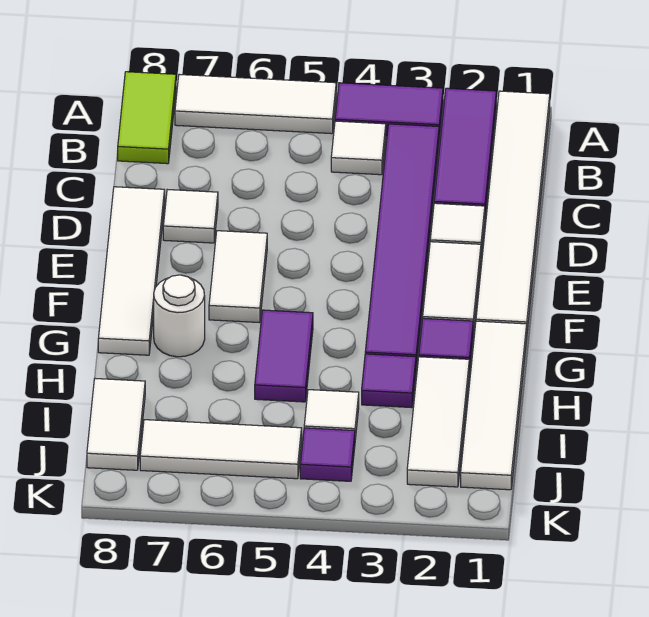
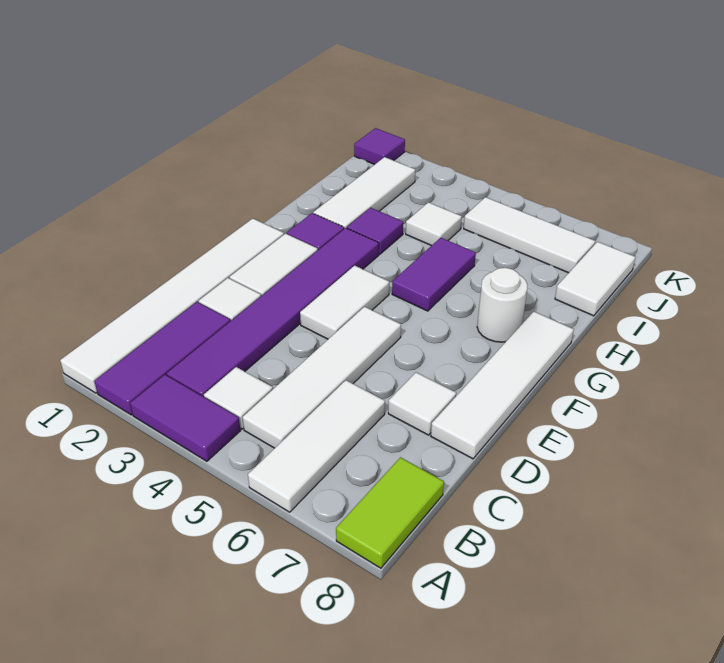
white tile A5:A7 level 1 -> white tile A6:C6 level 1
white tile E6:F6 level 1 -> white tile E4:F4 level 1
white tile G1:J1 level 1 -> white tile B5:E5 level 1
purple tile J4 level 1 -> purple tile K1 level 1

